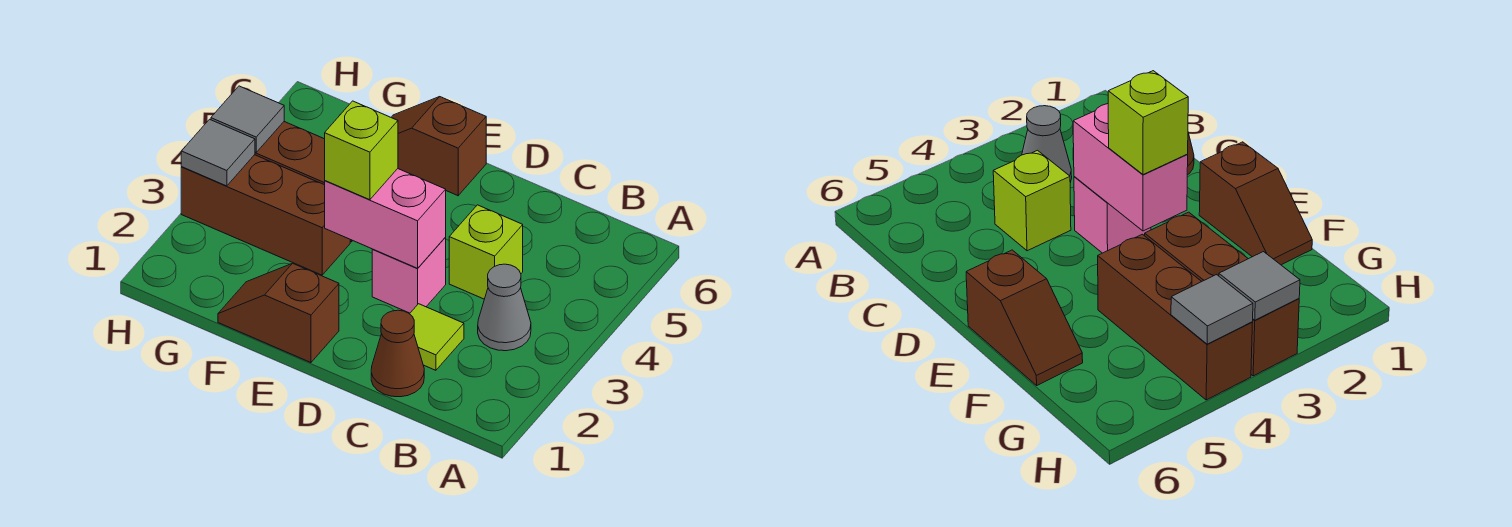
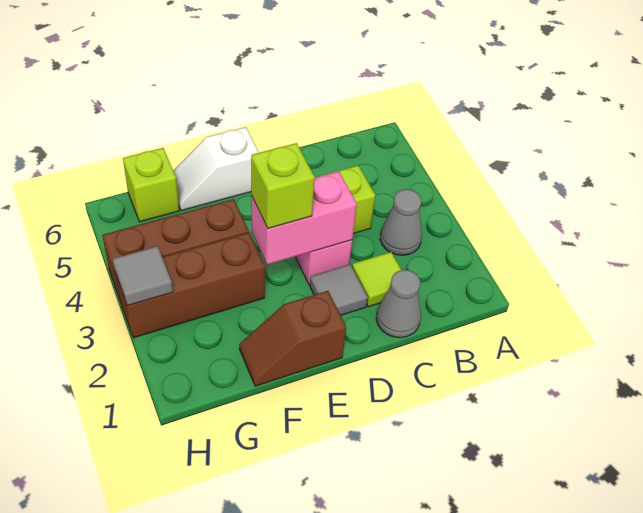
brown cone C1 level 1 -> grey cone C1 level 1
brown slope E6:F6 level 1 top E -> white slope E6:F6 level 1 top E
none -> lime brick G6 level 1
grey tile H4 level 2 -> grey tile D2 level 1

